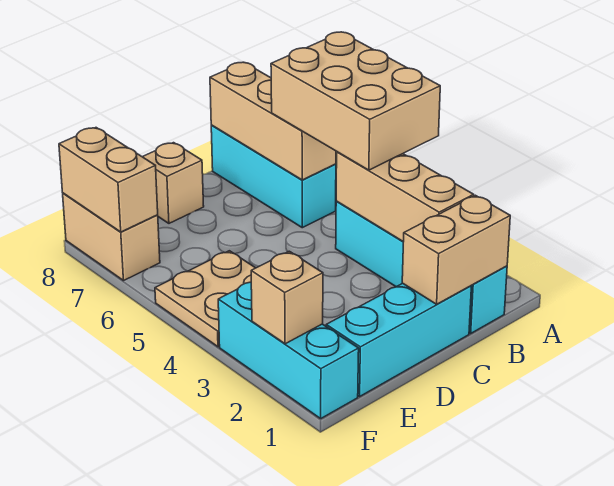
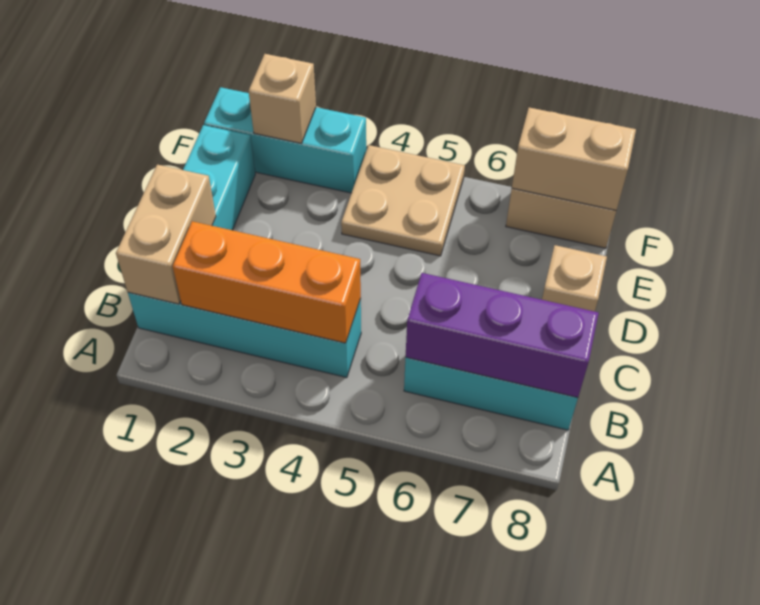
tan brick A4:B6 level 3 -> none
tan brick B2:B4 level 2 -> orange brick B2:B4 level 2
tan brick B6:B8 level 2 -> purple brick B6:B8 level 2

